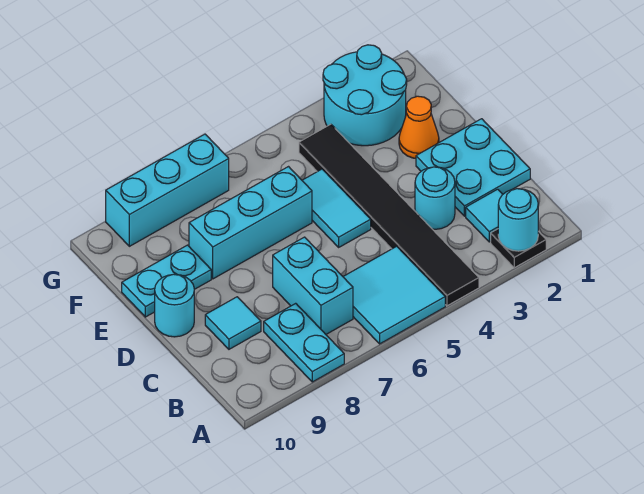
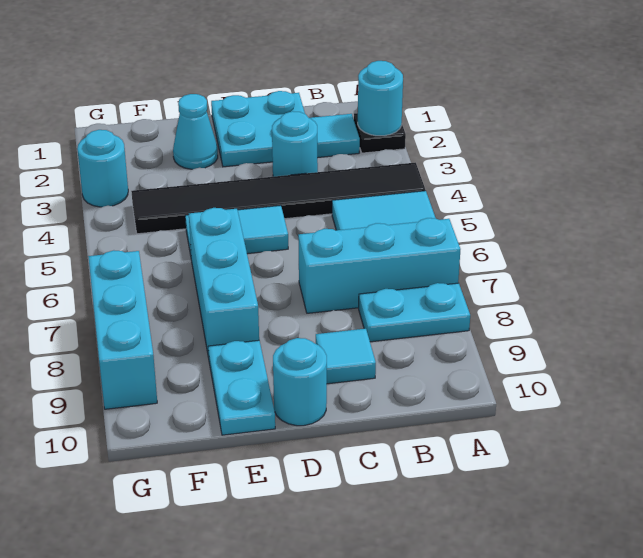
cyan brick B7:C7 level 1 -> cyan brick A7:C7 level 1
orange cone E2 level 1 -> cyan cone E2 level 1
cyan round brick F2:G3 level 1 -> cyan round brick G3 level 1

